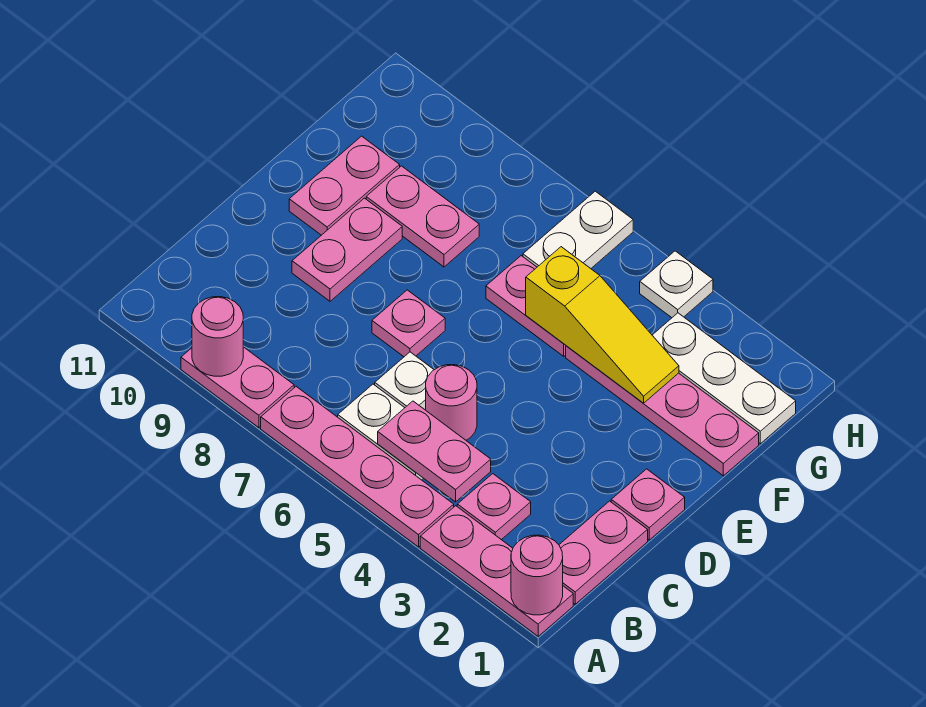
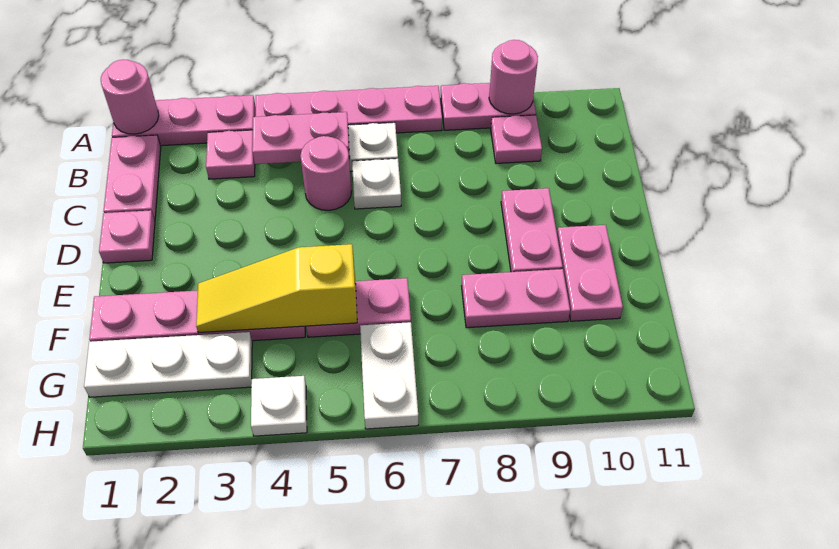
pink plate D7 level 1 -> pink plate B9 level 1

